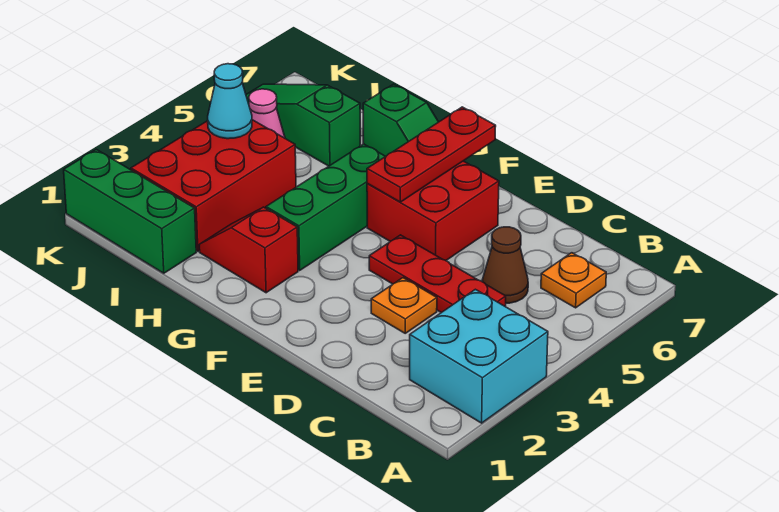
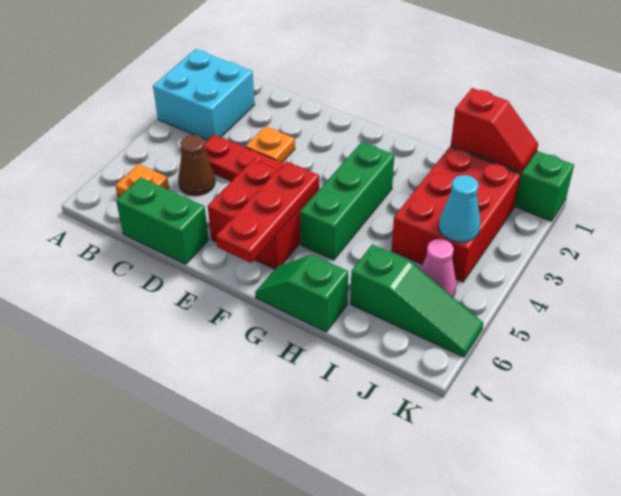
none -> green brick C7:D7 level 1
red slope G2:H2 level 1 top G -> red slope I1:J1 level 2 top I

